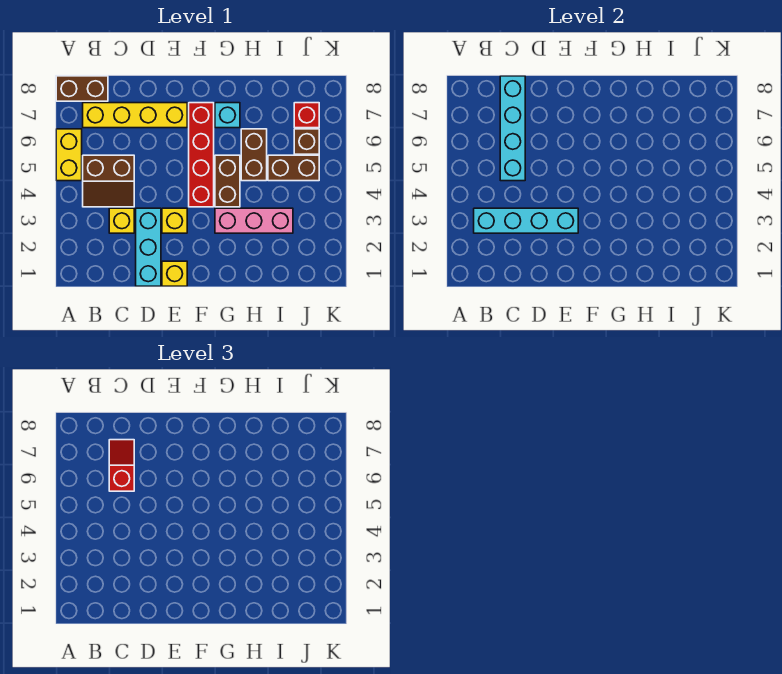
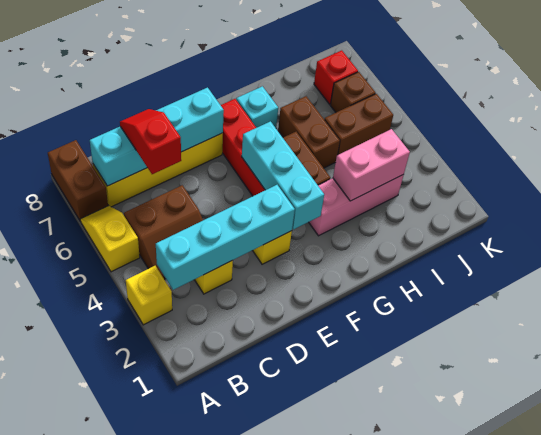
yellow brick A5:A6 level 1 -> yellow slope A5:A6 level 1 top 5
brown brick A8:B8 level 1 -> brown brick A7:A8 level 1
cyan brick C5:C8 level 2 -> cyan brick B7:E7 level 2
cyan brick D1:D3 level 1 -> cyan brick F3:F5 level 2
yellow brick E1 level 1 -> yellow brick A3 level 1
none -> pink brick H3:I3 level 2

